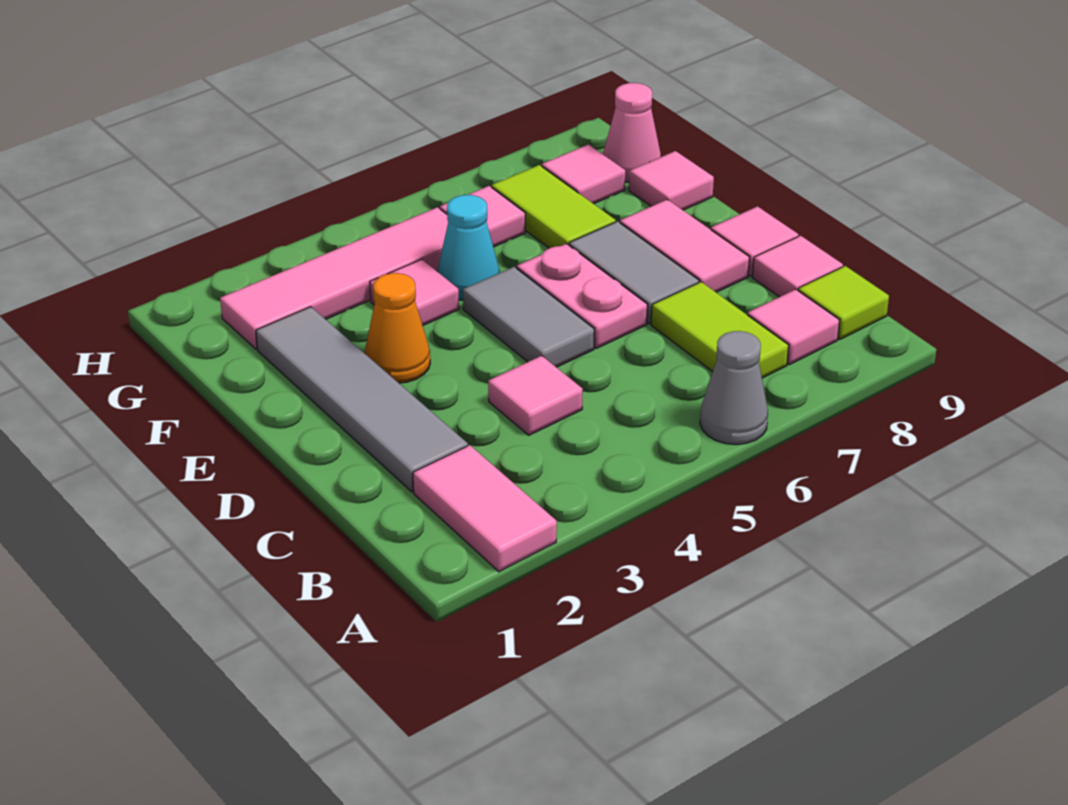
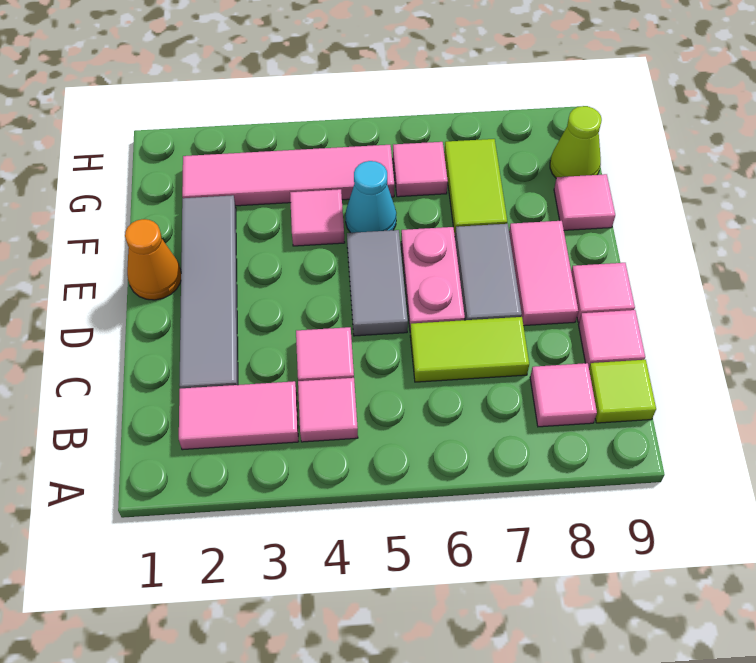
pink tile A2:B2 level 1 -> pink tile B2:B3 level 1
grey cone A6 level 1 -> none
lime tile B7:C7 level 1 -> lime tile C6:C7 level 1
orange cone E3 level 1 -> orange cone E1 level 1
pink tile G8 level 1 -> pink tile B4 level 1
pink cone G9 level 1 -> lime cone G9 level 1

